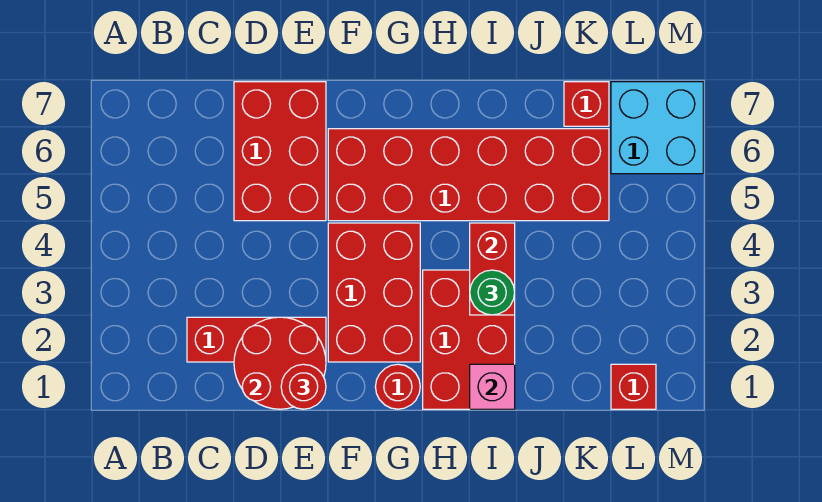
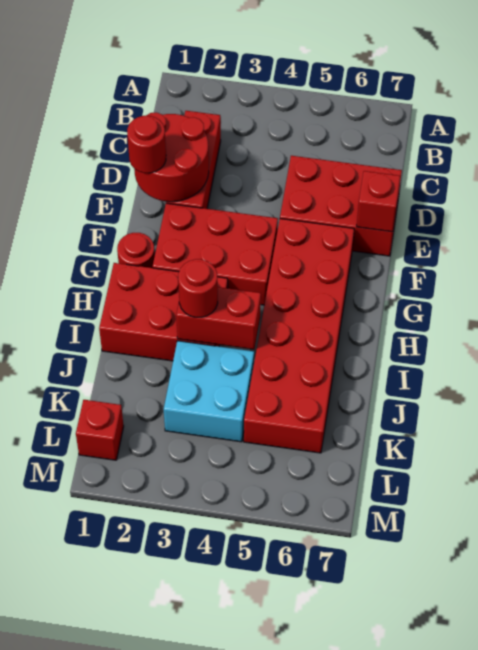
pink brick I1 level 2 -> none
green round brick I3 level 3 -> red round brick I3 level 3
red brick K7 level 1 -> red brick E7 level 2
cyan brick L6:M7 level 1 -> cyan brick J3:K4 level 1

